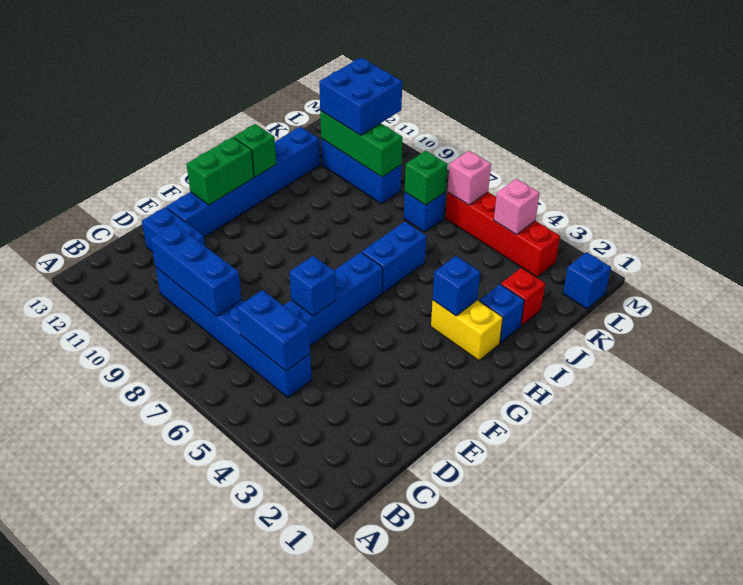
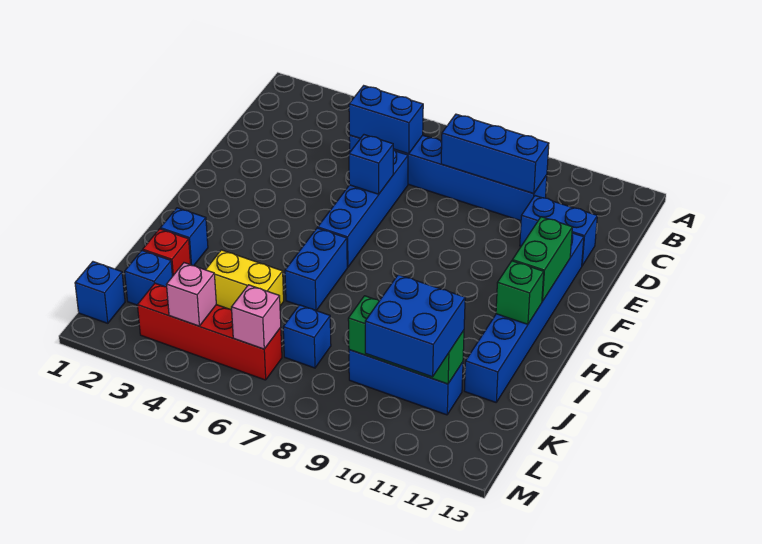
yellow brick H2:H3 level 1 -> yellow brick J4:J5 level 1
blue brick H3 level 2 -> blue brick K2 level 1
green brick K7 level 2 -> none

